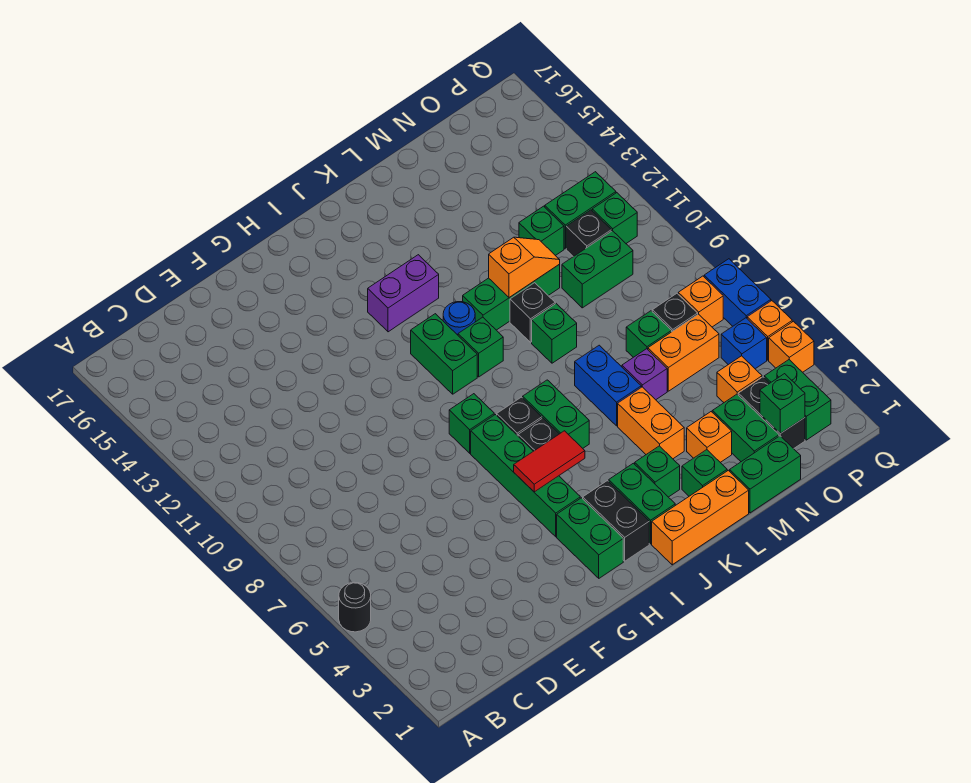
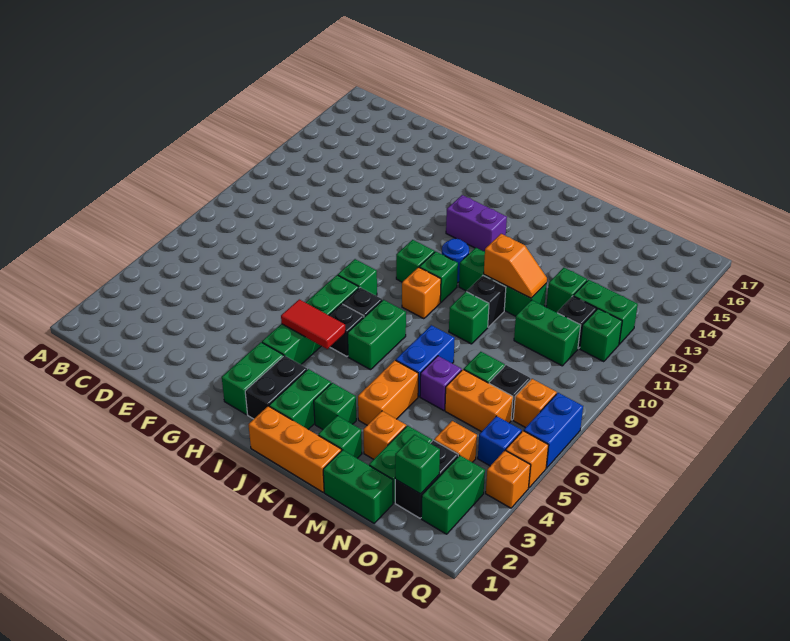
black round brick A5 level 1 -> none
green brick I10:I11 level 1 -> green brick I10 level 1
none -> orange brick J9 level 1

